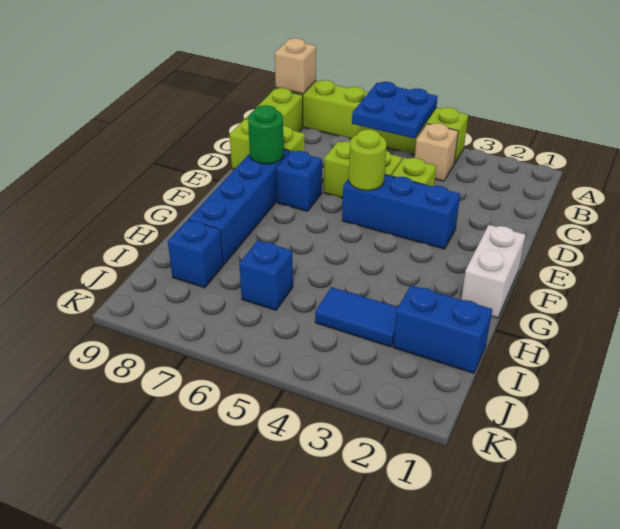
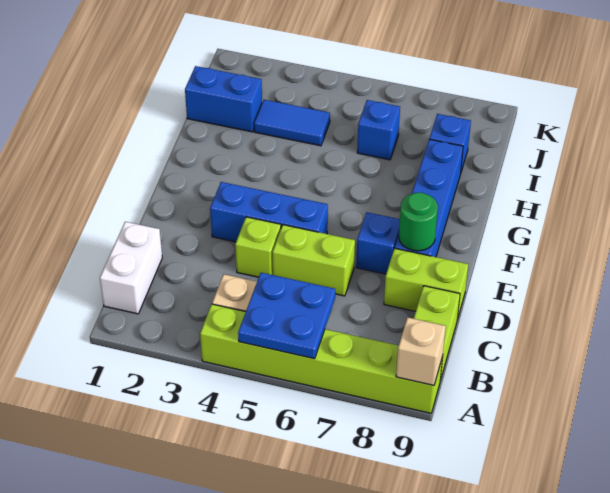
lime round brick E5 level 2 -> none
white brick F1:G1 level 1 -> white brick B1:C1 level 1

